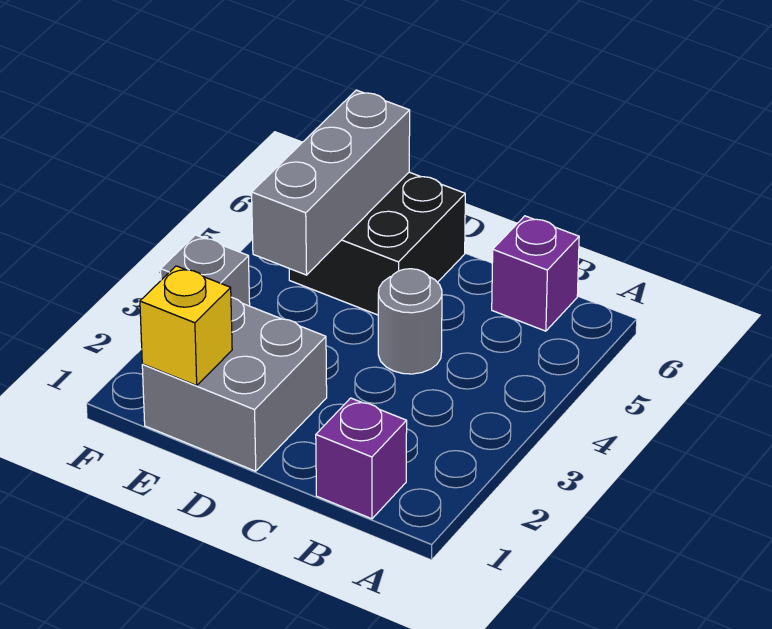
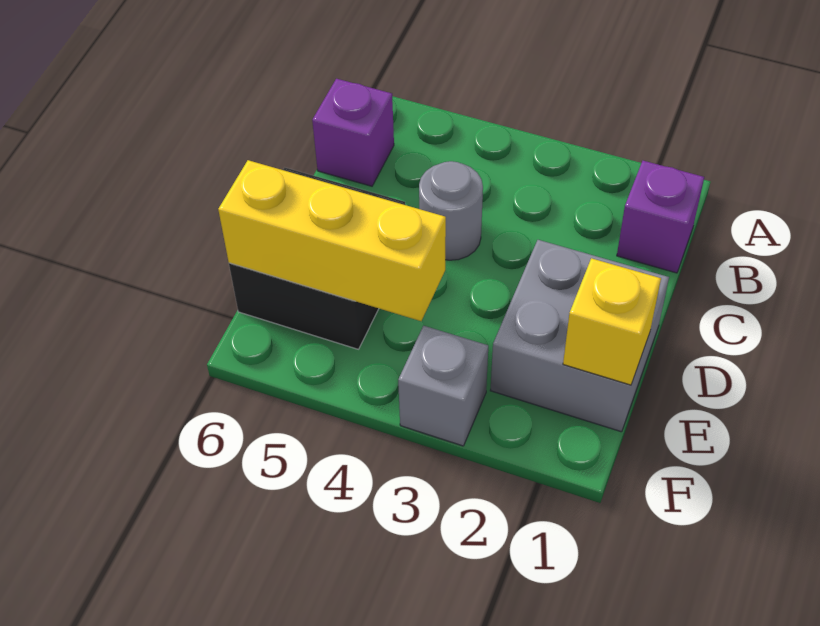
grey brick E4:E6 level 2 -> yellow brick E4:E6 level 2

